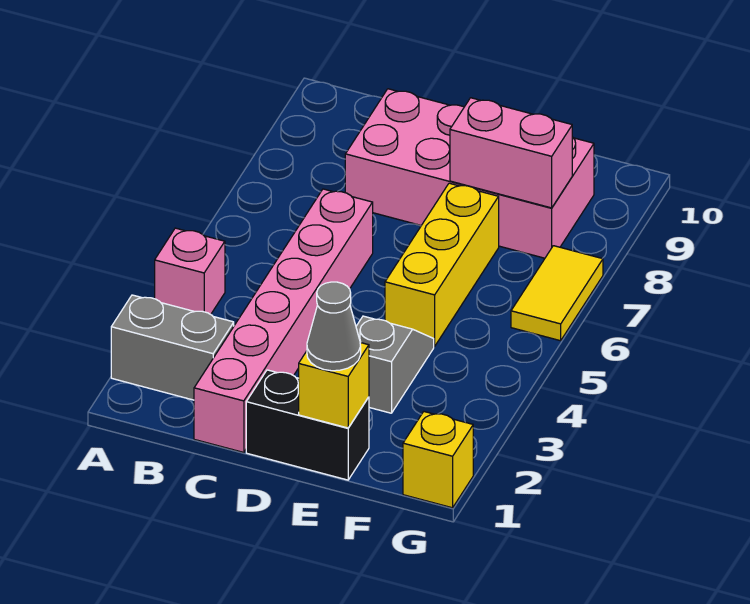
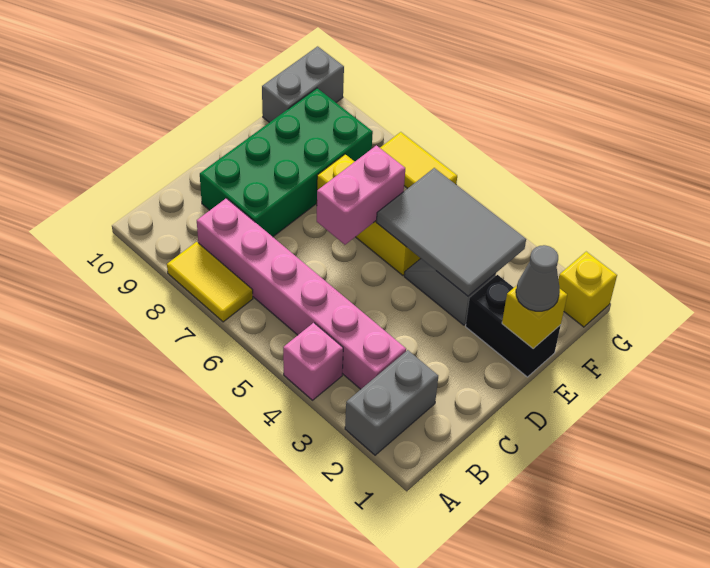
none -> yellow tile A7:A8 level 1
pink brick C1:C6 level 1 -> pink brick B3:B8 level 1
pink brick C8:F9 level 1 -> green brick C8:F9 level 1
black brick D1:E1 level 1 -> black brick E1:E2 level 1
none -> grey tile E3:F5 level 2
pink brick E8:F8 level 2 -> pink brick D6:E6 level 2
none -> grey brick F10:G10 level 1

